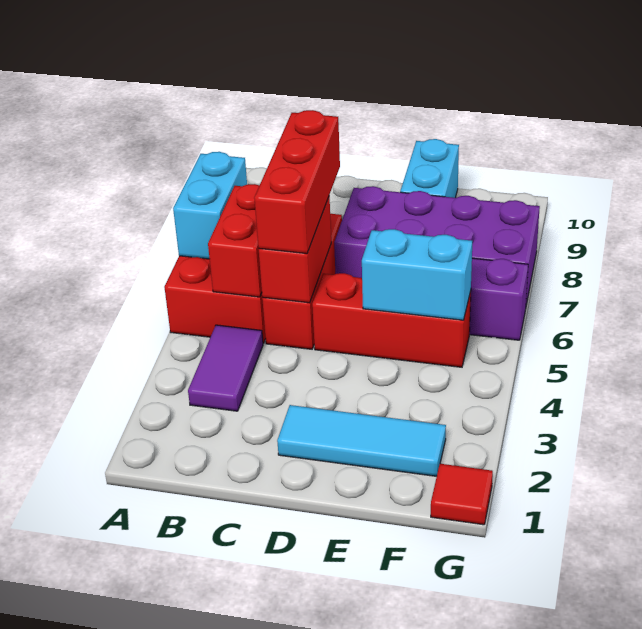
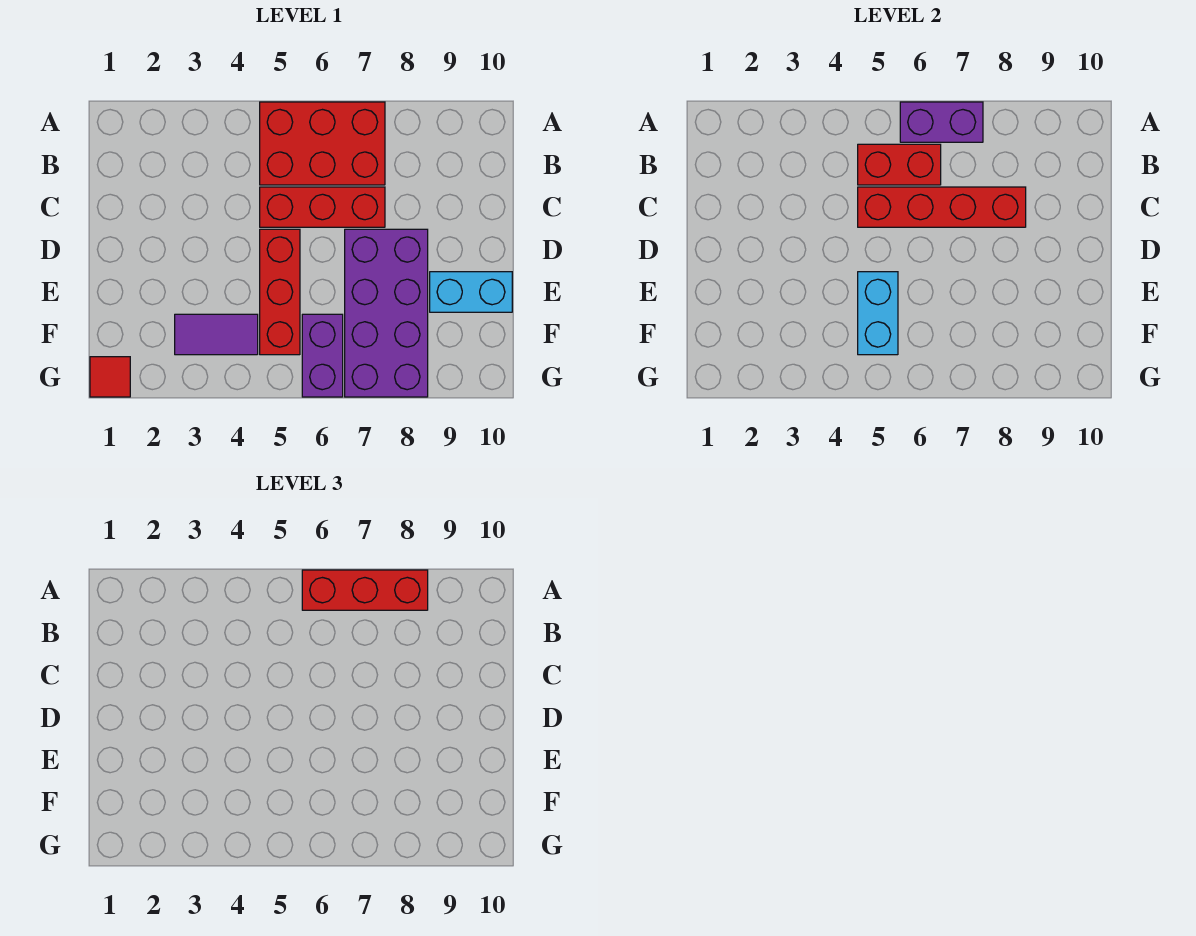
cyan brick A6:A7 level 2 -> purple brick A6:A7 level 2
purple tile B3:B4 level 1 -> purple tile F3:F4 level 1
red brick C5:C6 level 2 -> red brick C5:C8 level 2
red brick C5:C7 level 3 -> red brick A6:A8 level 3
cyan tile D2:F2 level 1 -> none

